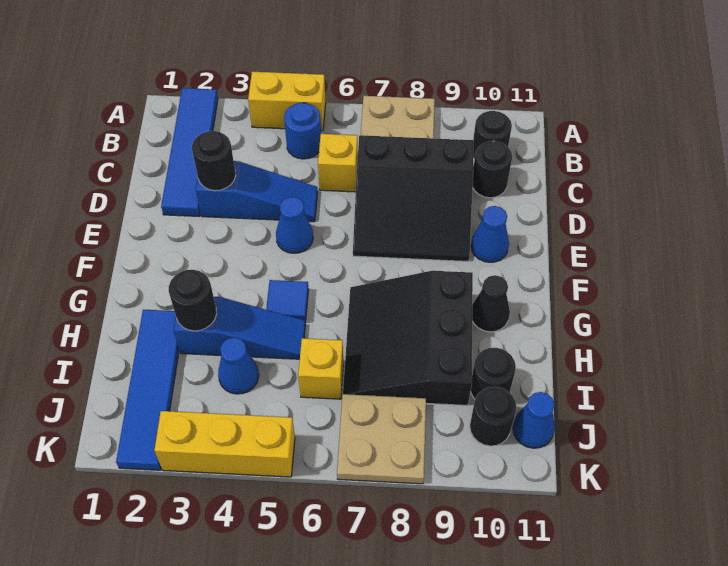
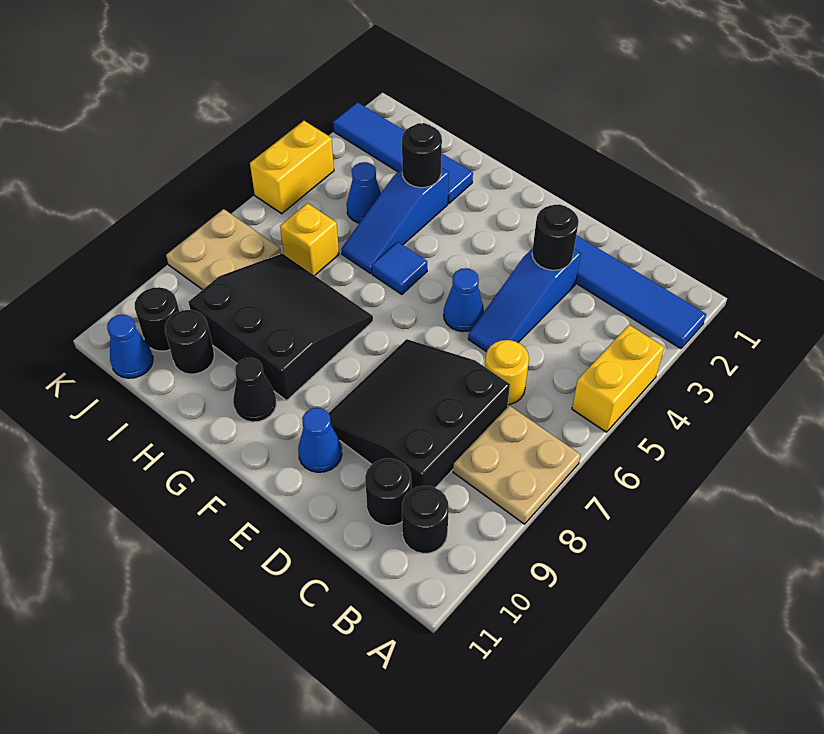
blue round brick B5 level 1 -> none
yellow brick C6 level 1 -> yellow round brick C6 level 1
yellow brick K3:K5 level 1 -> yellow brick K4:K5 level 1

